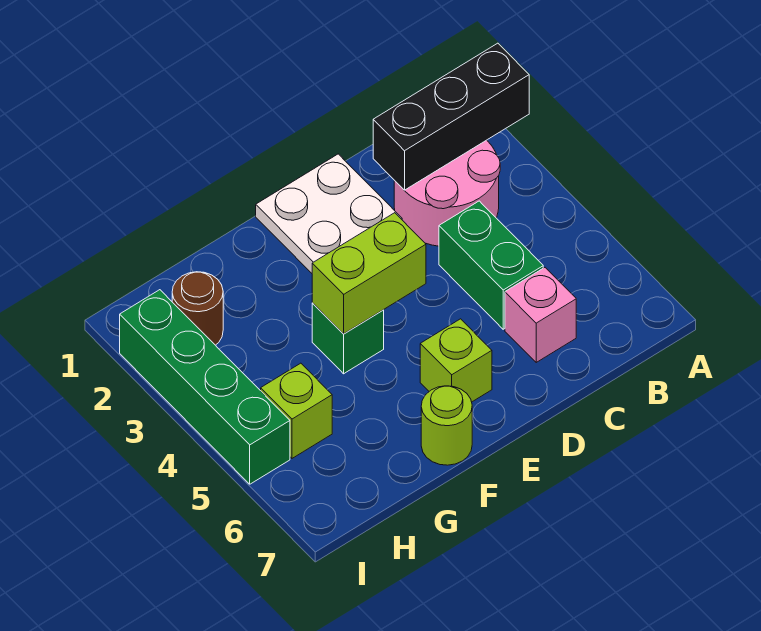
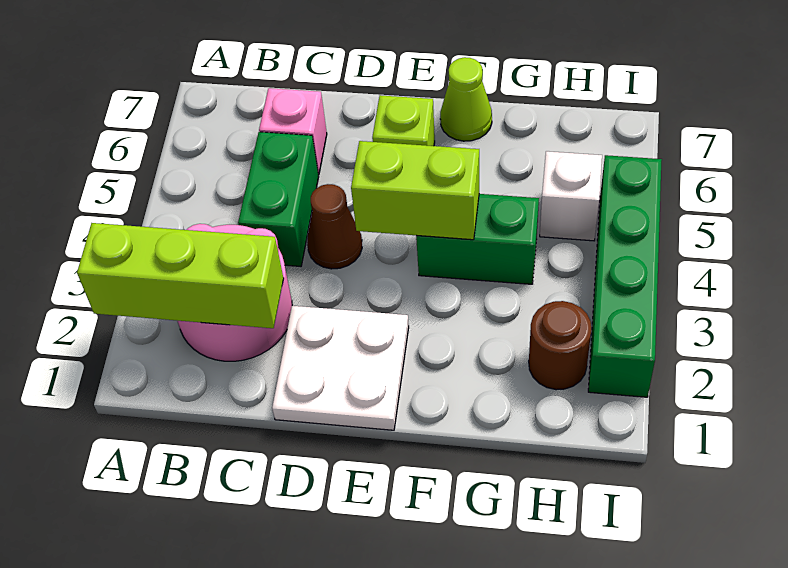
black brick A2:C2 level 2 -> lime brick A2:C2 level 2
none -> brown cone D4 level 1
green brick F4 level 1 -> green brick F4:G4 level 1
lime round brick F7 level 1 -> lime cone F7 level 1
lime brick H5 level 1 -> white brick H5 level 1

